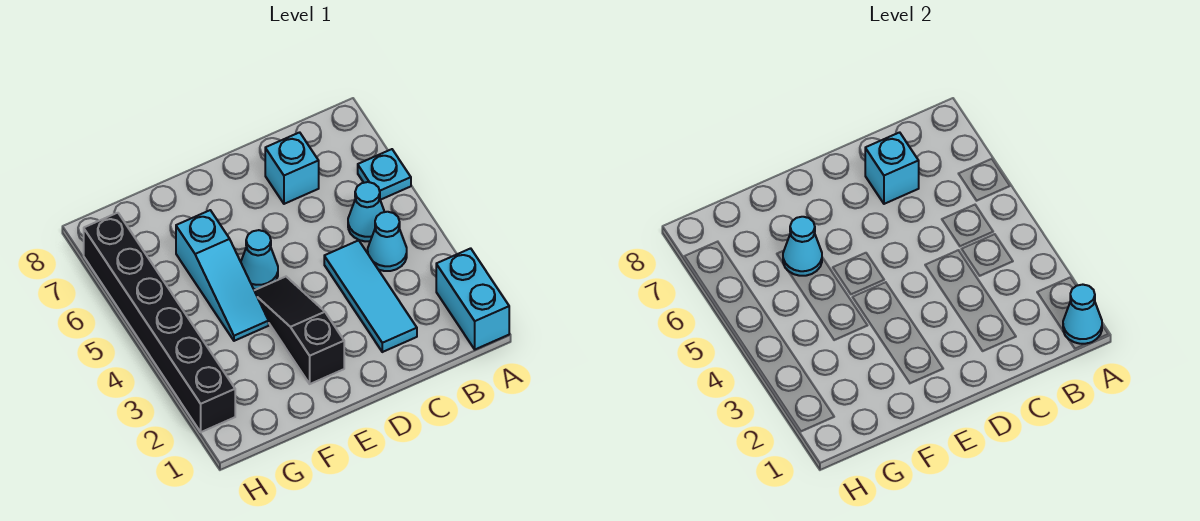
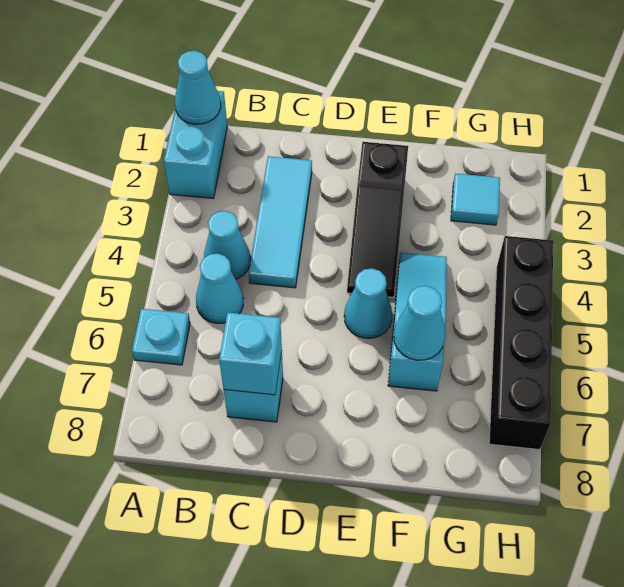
none -> cyan tile G2 level 1
black brick H2:H7 level 1 -> black brick H4:H7 level 1

